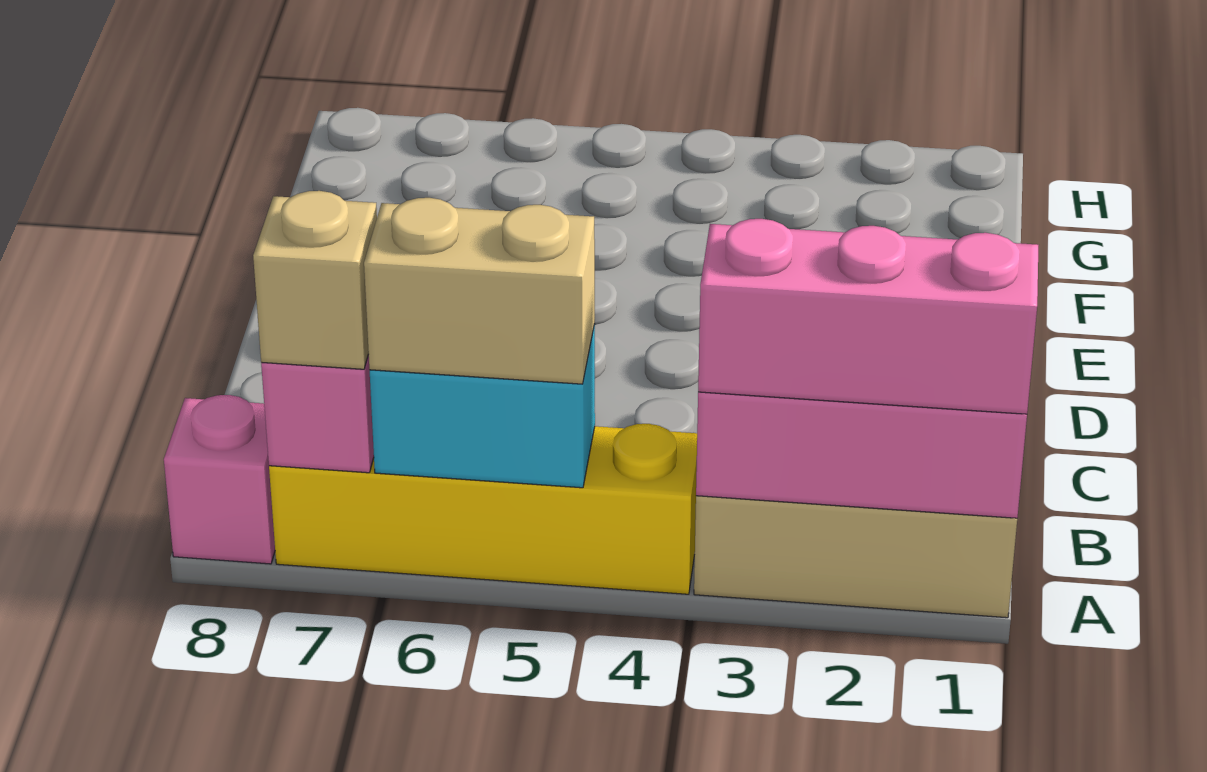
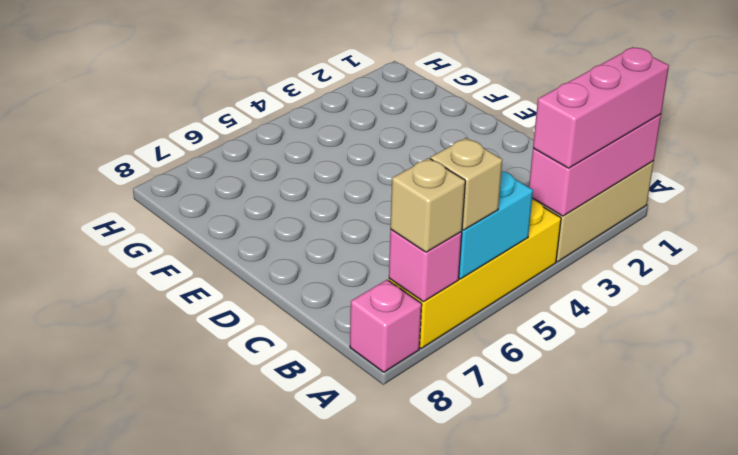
tan brick A5:A6 level 3 -> tan brick A6 level 3

